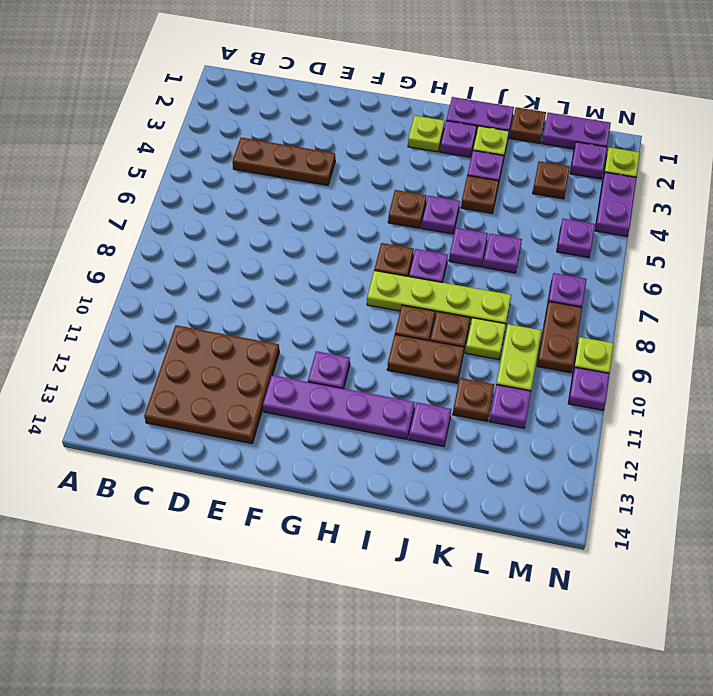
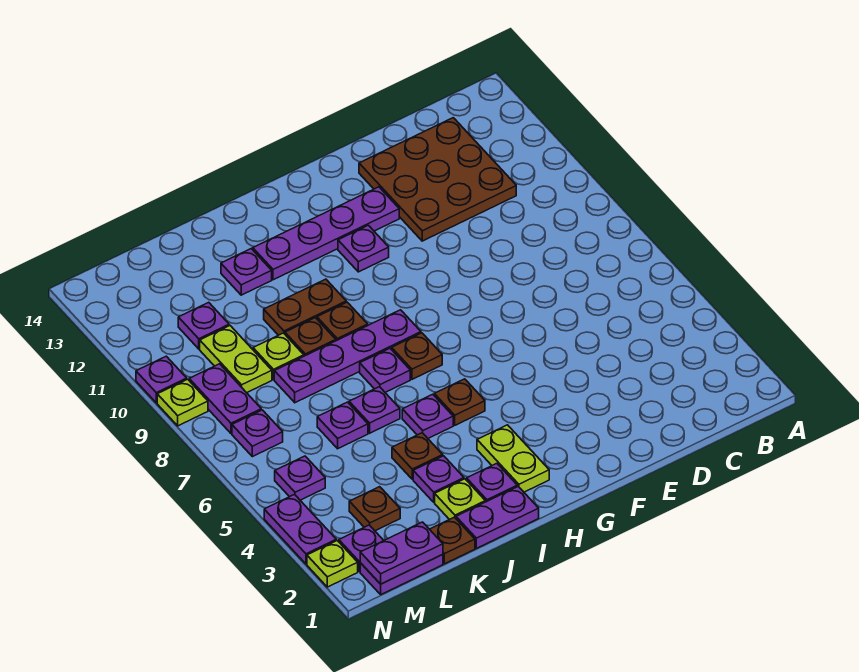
brown plate C4:E4 level 1 -> none
lime plate H2 level 1 -> lime plate H2:H3 level 1
lime plate H8:K8 level 1 -> purple plate H8:K8 level 1
brown plate K11 level 1 -> none
none -> purple plate L1:M1 level 2
brown plate M8:M9 level 1 -> purple plate M8:M9 level 1

